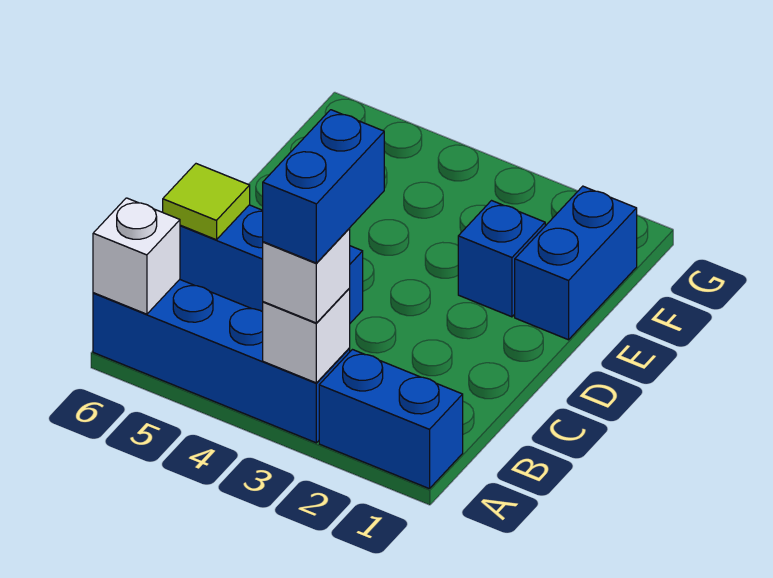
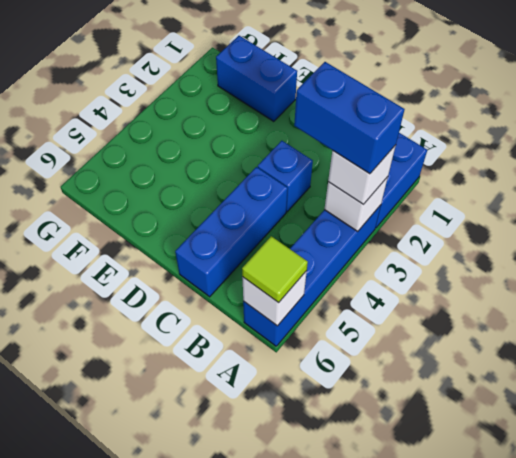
lime tile C6 level 2 -> lime tile A6 level 3
blue brick E2 level 1 -> blue brick C3 level 1

